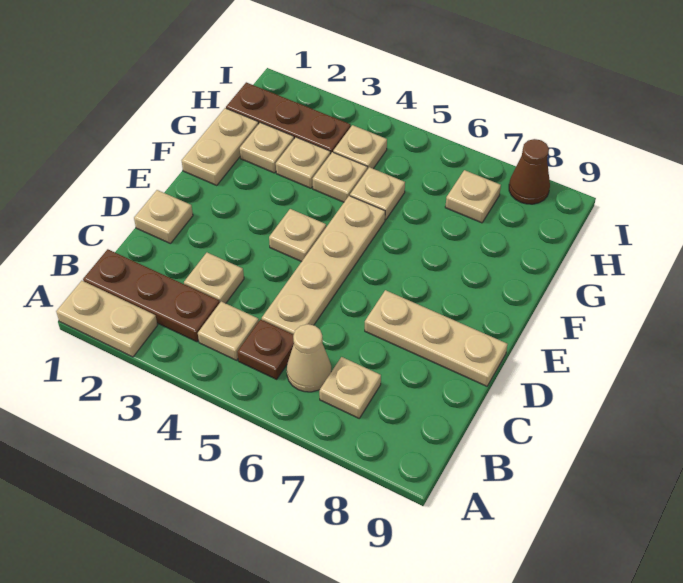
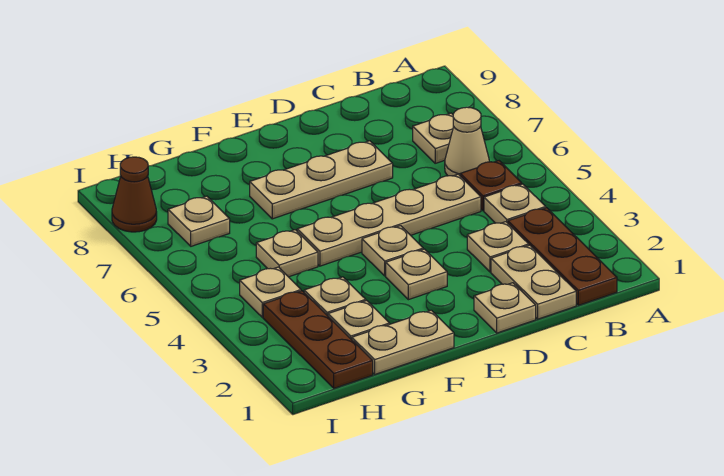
tan plate A1:A2 level 1 -> tan plate C1:C2 level 1
tan plate D7:D9 level 1 -> tan plate D7:F7 level 1
tan plate G4 level 1 -> tan plate E3 level 1

